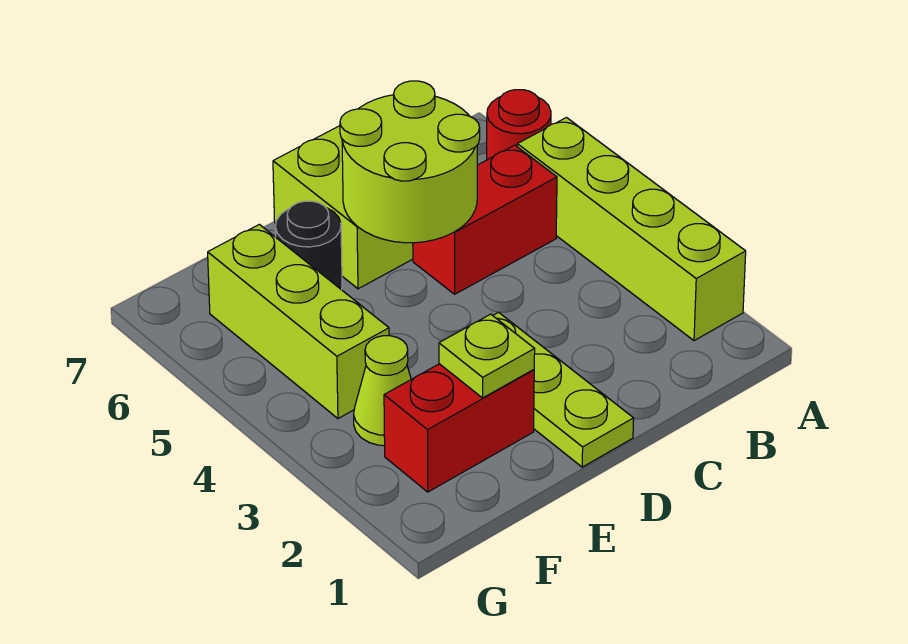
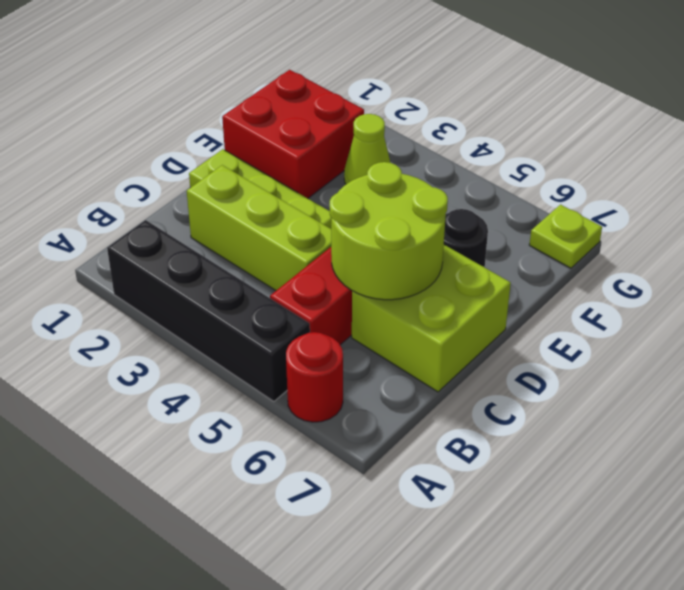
lime brick A2:A5 level 1 -> black brick A2:A5 level 1
red brick E2:F2 level 1 -> red brick E1:F2 level 1
lime plate E2 level 2 -> lime plate G7 level 1
lime brick F4:F6 level 1 -> lime brick C2:C4 level 1

